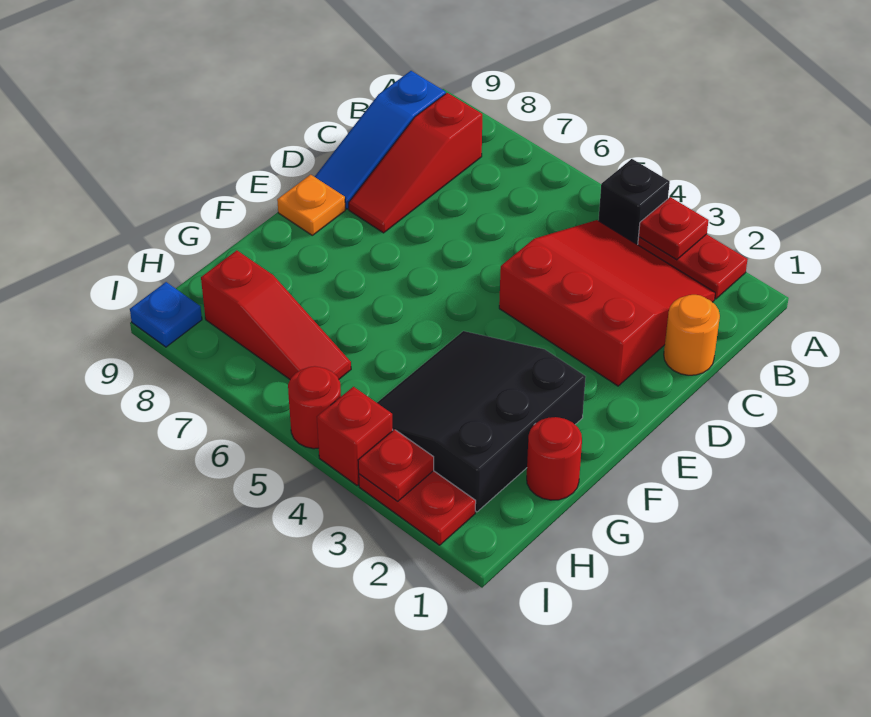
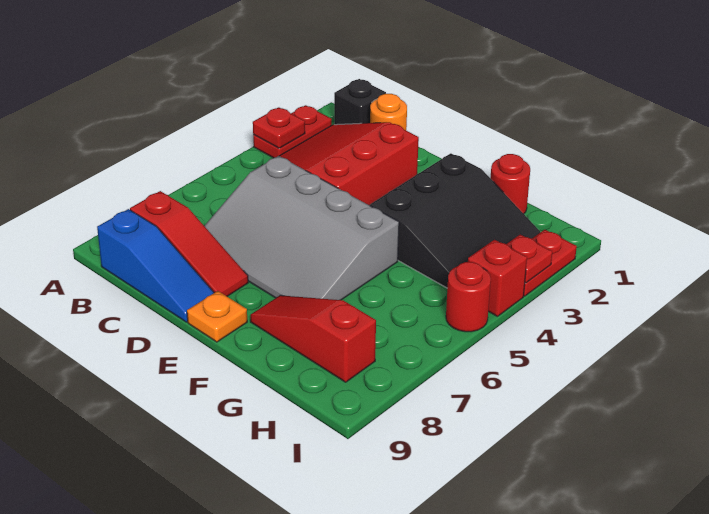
black brick A4 level 1 -> black brick B1 level 1
none -> grey slope C5:F7 level 1 top 5
black slope F2:H4 level 1 top 2 -> black slope F2:H4 level 1 top F
red slope H6:H8 level 1 top 8 -> red slope F8:H8 level 1 top H
blue plate I9 level 1 -> none

